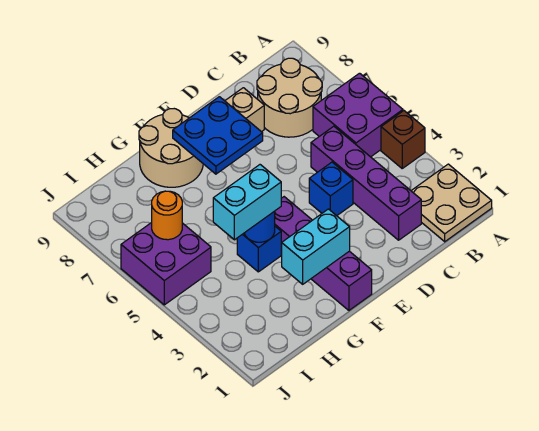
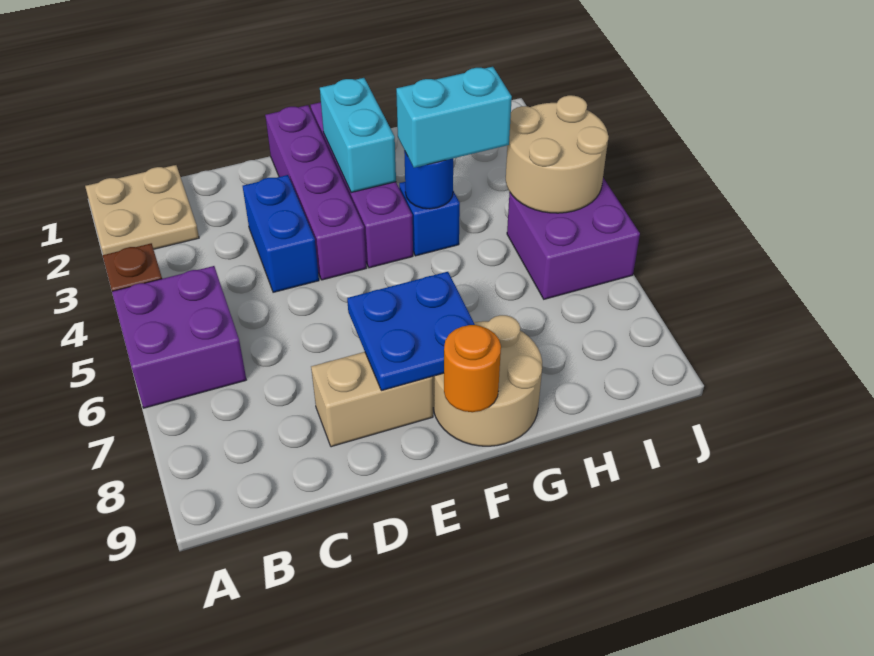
tan round brick B7:C8 level 1 -> tan round brick I4:J5 level 2
purple brick C2:C5 level 1 -> purple brick E1:E4 level 1
blue brick D4 level 1 -> blue brick D3:D4 level 1
cyan brick F2:G2 level 2 -> cyan brick F2:F3 level 2
orange round brick I6 level 2 -> orange round brick F9 level 2

